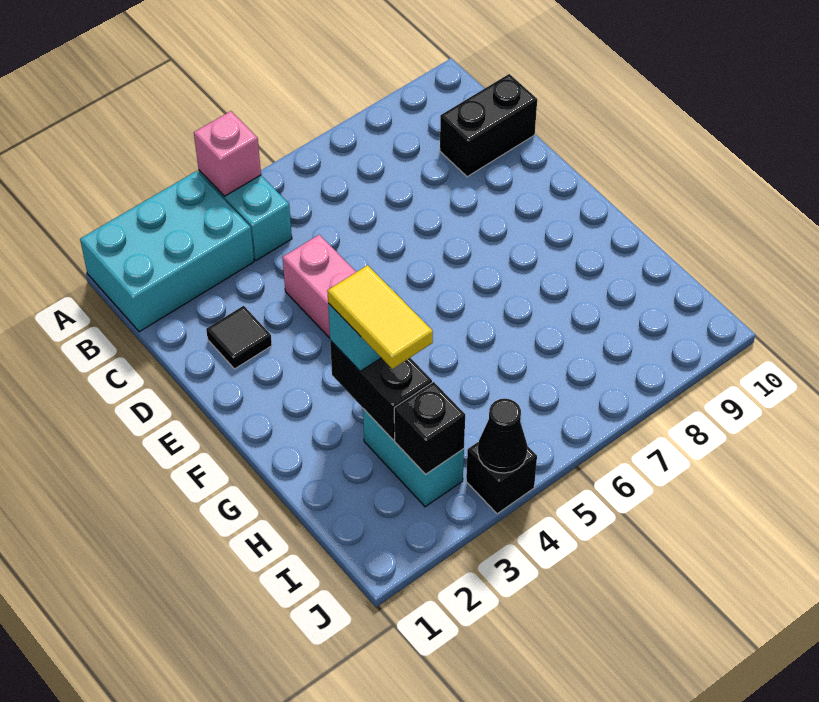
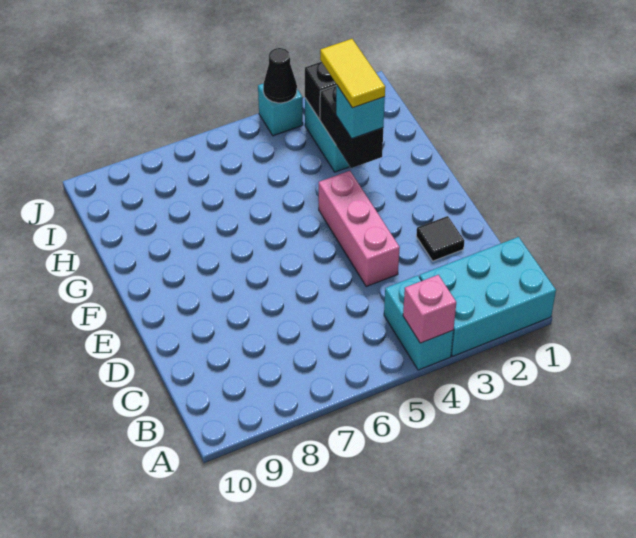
black brick C9:C10 level 1 -> none
black brick J4 level 1 -> cyan brick J4 level 1

